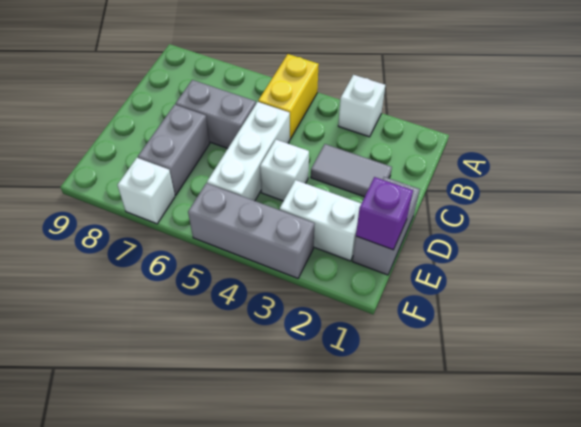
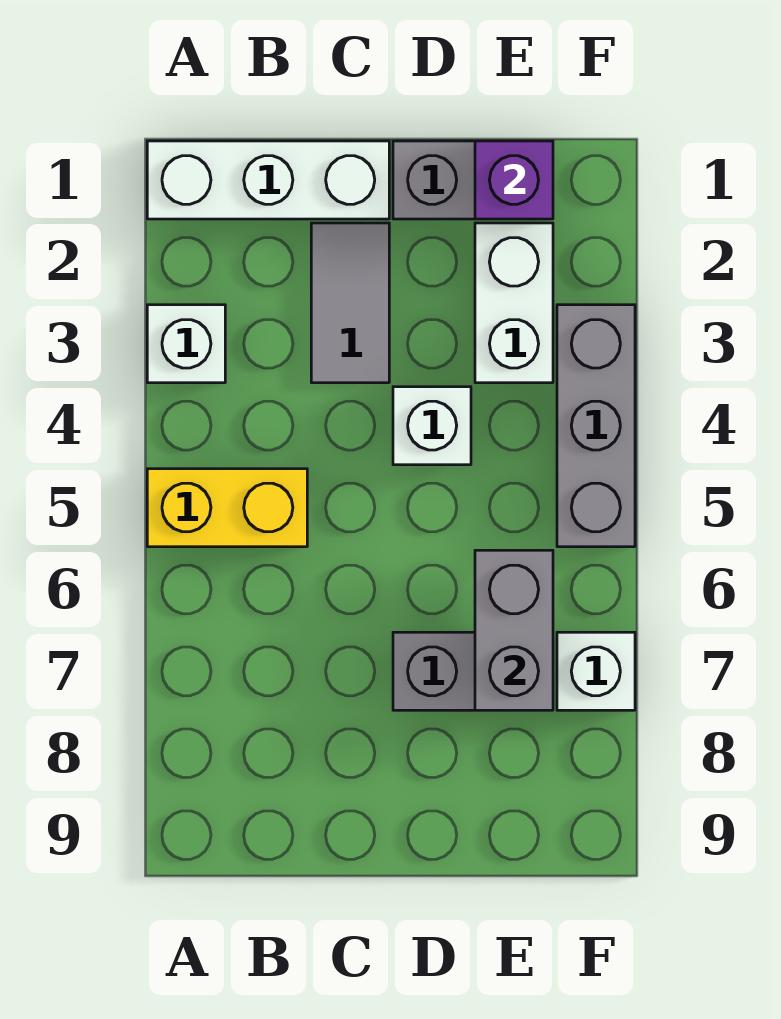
white brick C5:E5 level 1 -> white brick A1:C1 level 1
grey brick C6:C7 level 1 -> grey brick E6:E7 level 2

